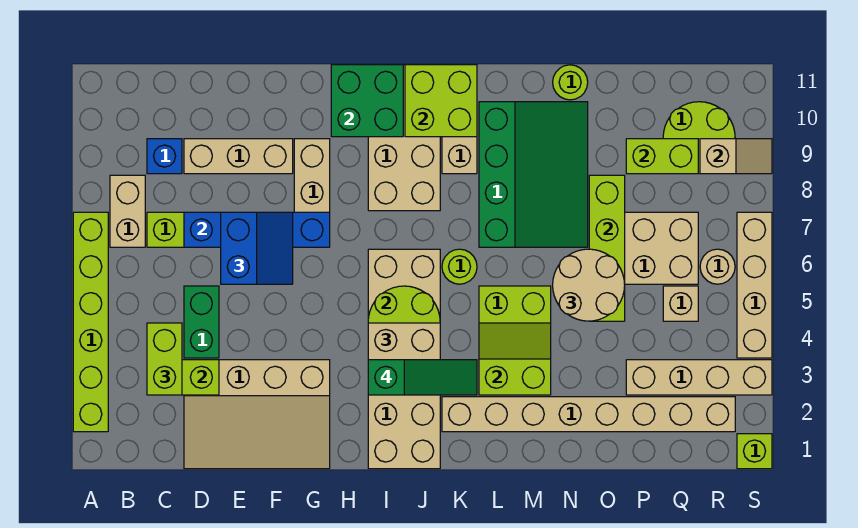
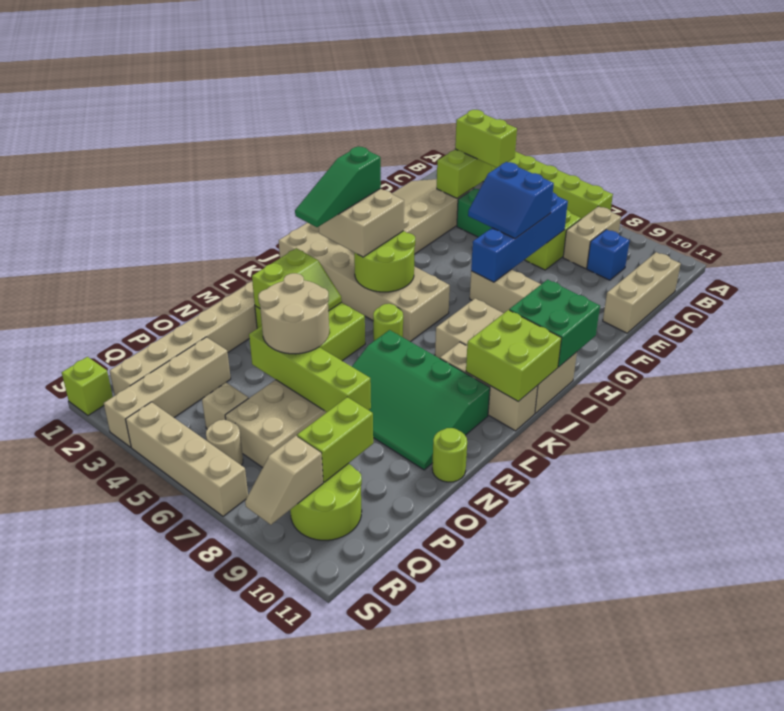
tan brick B7:B8 level 1 -> tan brick B8:C8 level 1
tan brick D9:F9 level 1 -> tan brick C11:E11 level 1

